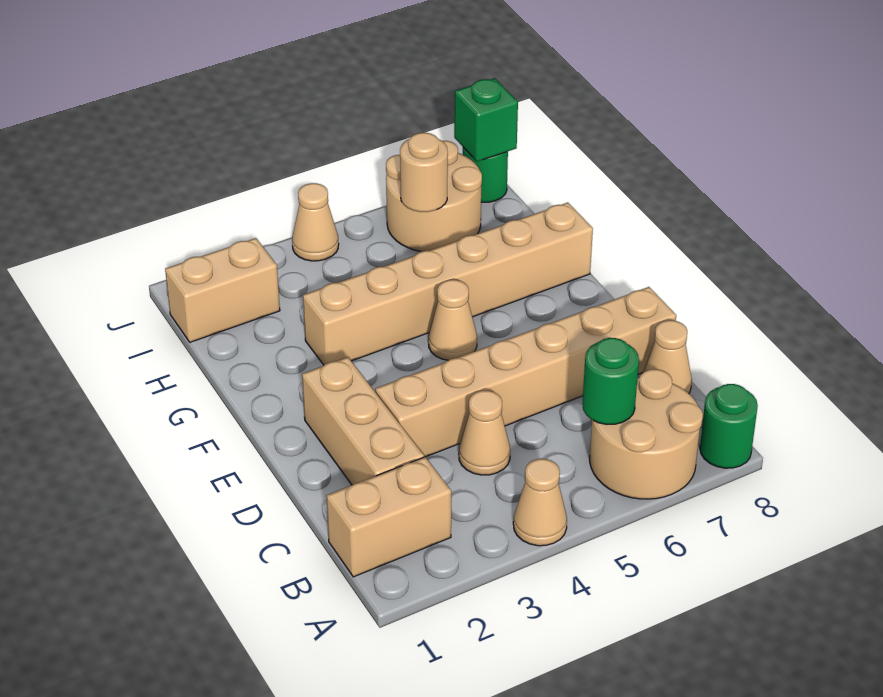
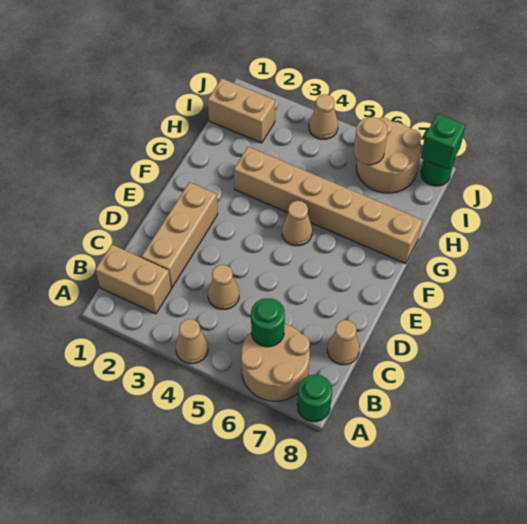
tan brick D3:D8 level 1 -> none

